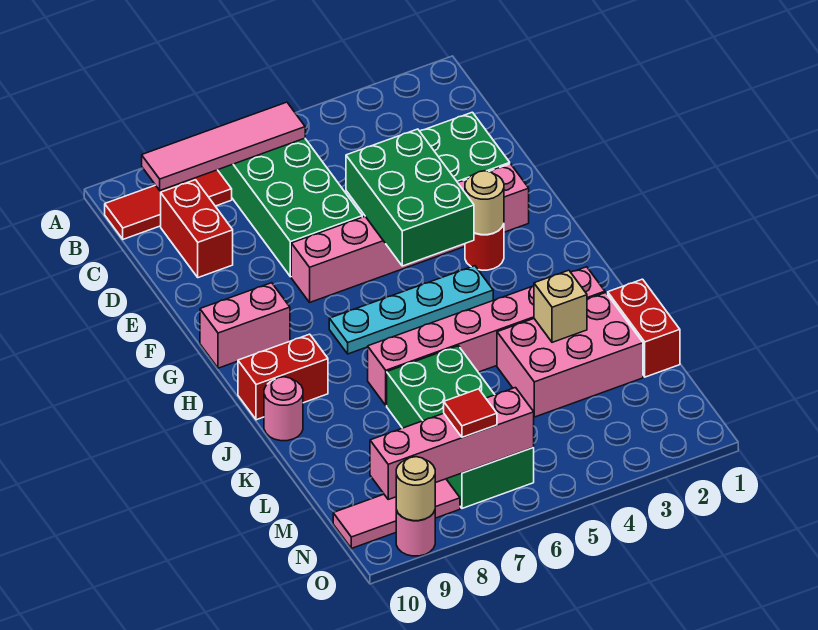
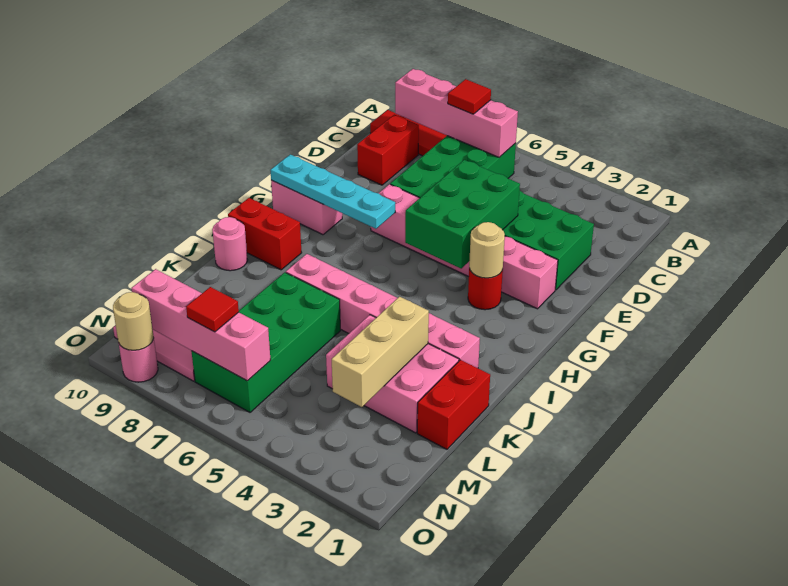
pink tile B6:B9 level 2 -> pink brick B6:B9 level 2
none -> red tile B7 level 3
cyan plate H4:H7 level 1 -> cyan plate G7:G10 level 2
tan brick K3 level 2 -> tan brick K3:M3 level 2

